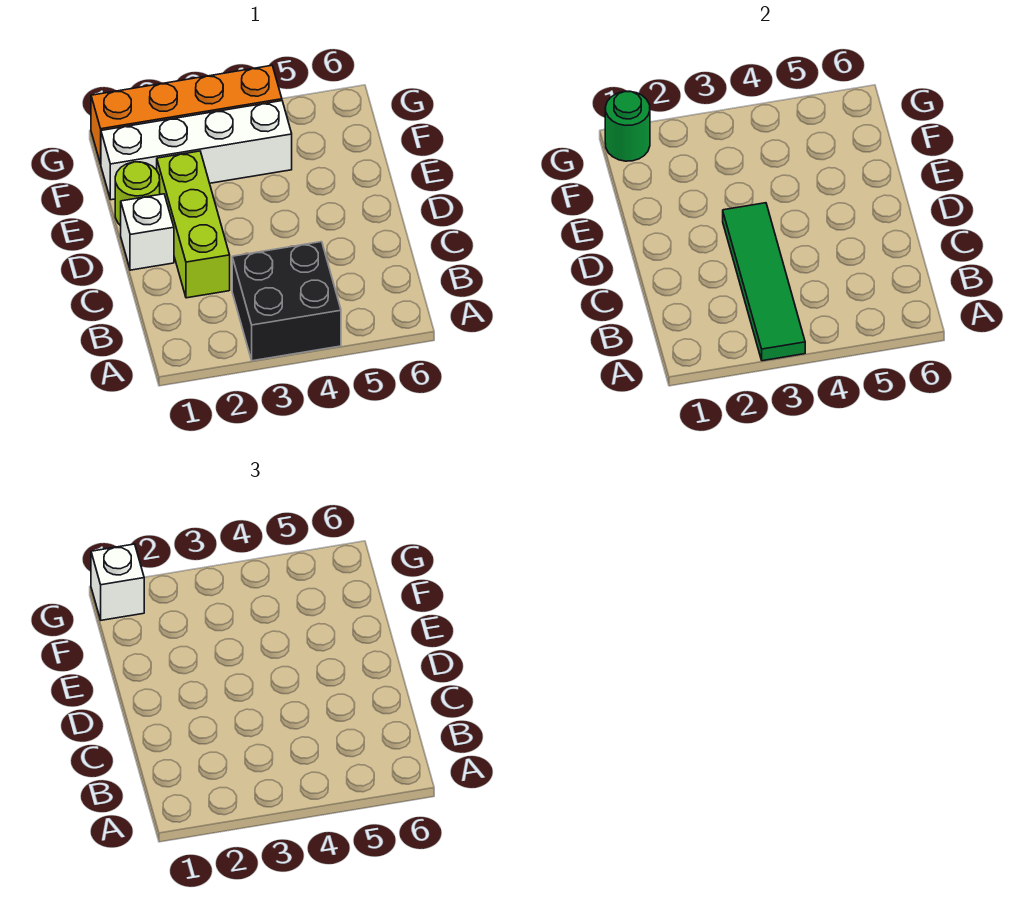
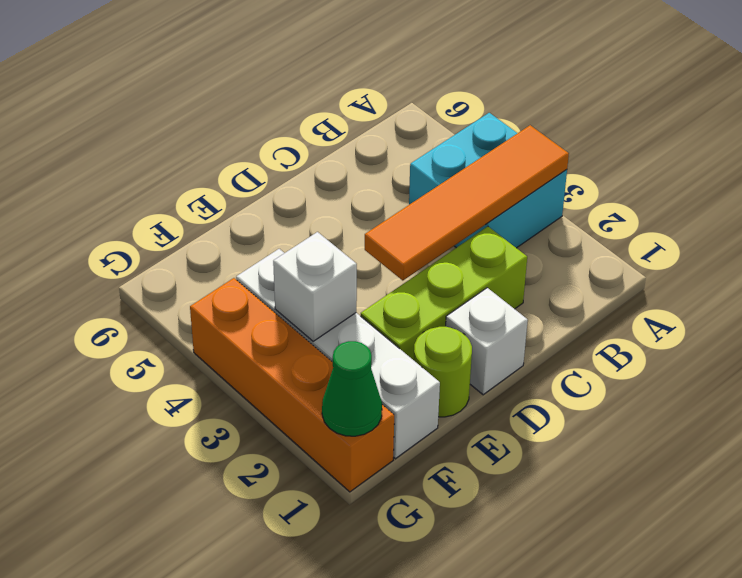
black brick A3:B4 level 1 -> cyan brick A3:B4 level 1
green tile A3:D3 level 2 -> orange tile A3:D3 level 2
green round brick G1 level 2 -> green cone G1 level 2
white brick G1 level 3 -> white brick F3 level 2

